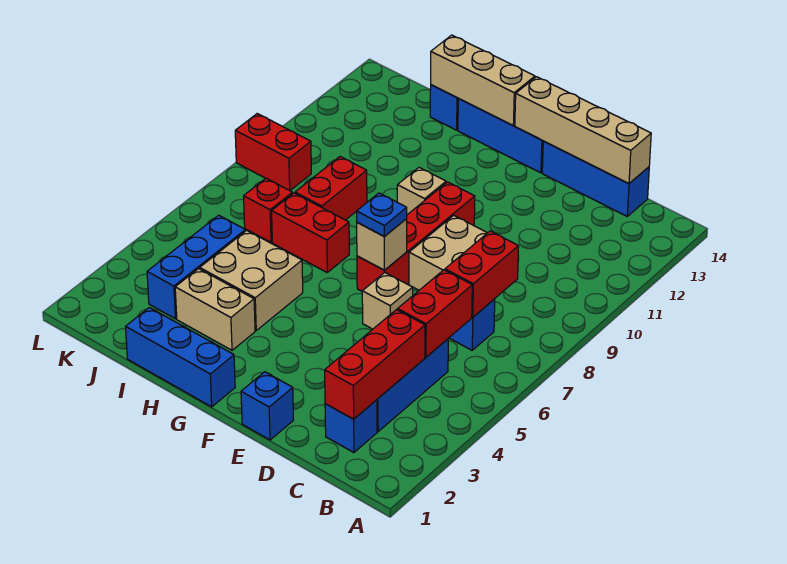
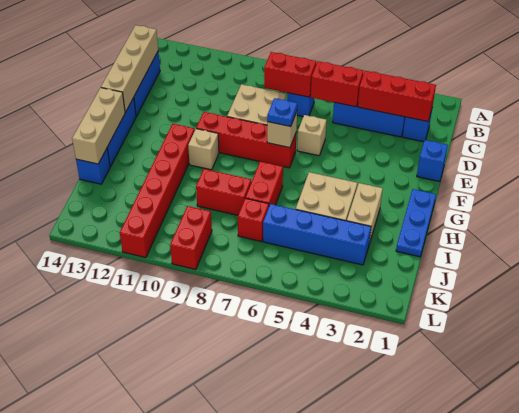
blue brick G1:I1 level 1 -> blue plate G1:I1 level 1
none -> red brick G11:L11 level 1
blue brick J3:J5 level 1 -> blue brick J3:J6 level 1

